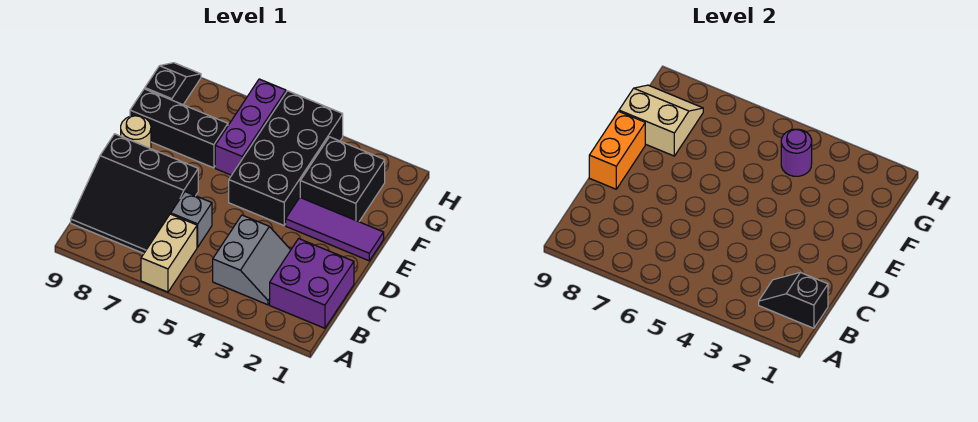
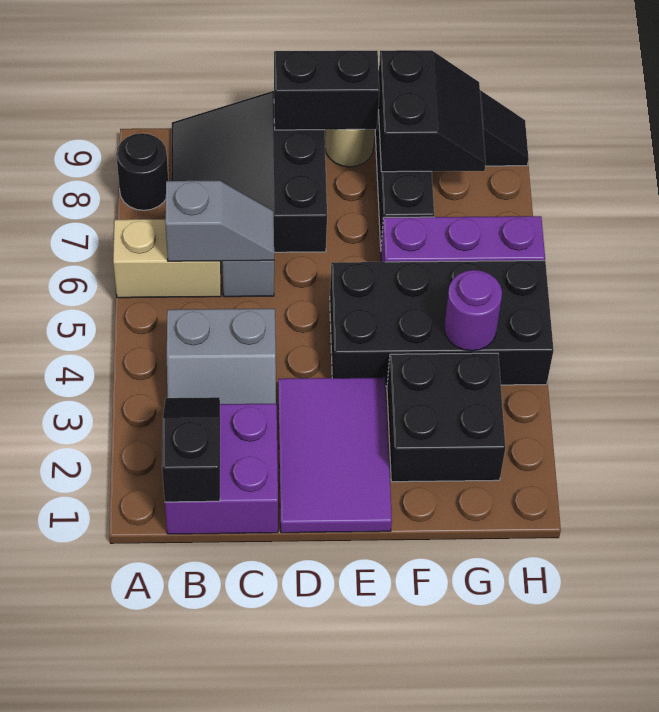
none -> black round brick A8 level 1
none -> grey slope B6:C6 level 2 top B
orange brick D9:E9 level 2 -> black brick D9:E9 level 2
purple tile E1:E3 level 1 -> purple tile D1:E3 level 1
tan slope F8:G9 level 2 top F -> black slope F8:G9 level 2 top F

